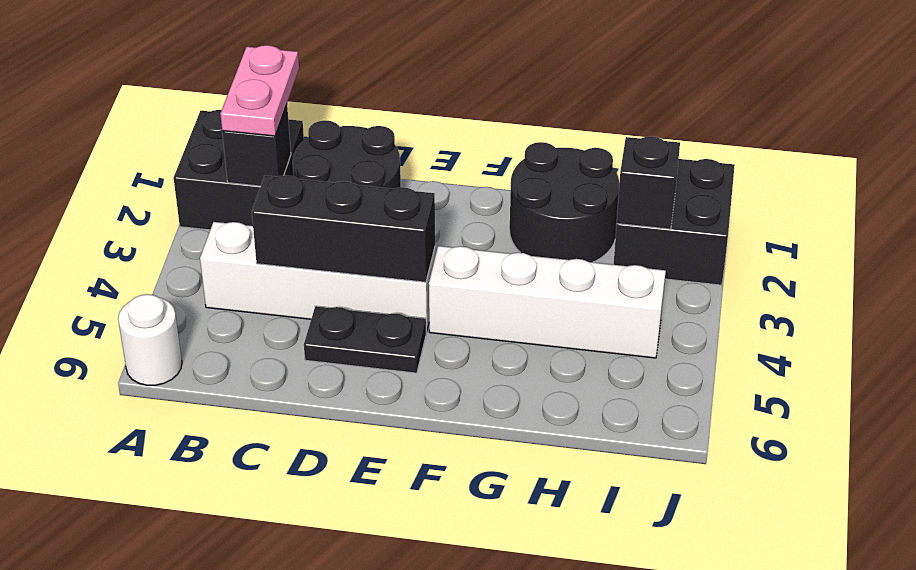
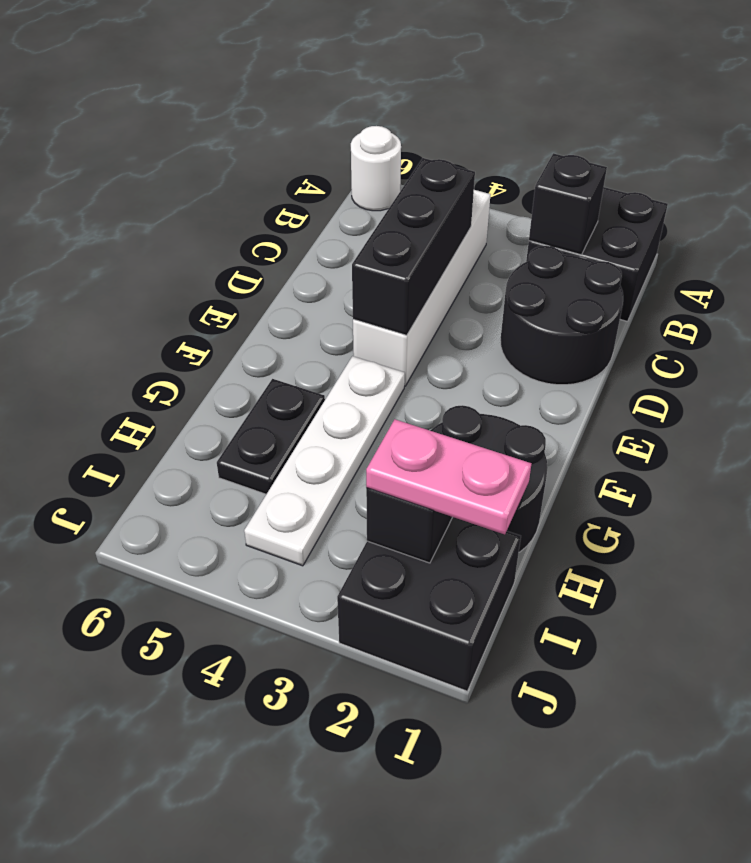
pink plate B1:B2 level 3 -> pink plate I1:I2 level 3
black plate D5:E5 level 1 -> black plate G5:H5 level 1
white brick F4:I4 level 1 -> white plate F4:I4 level 1

